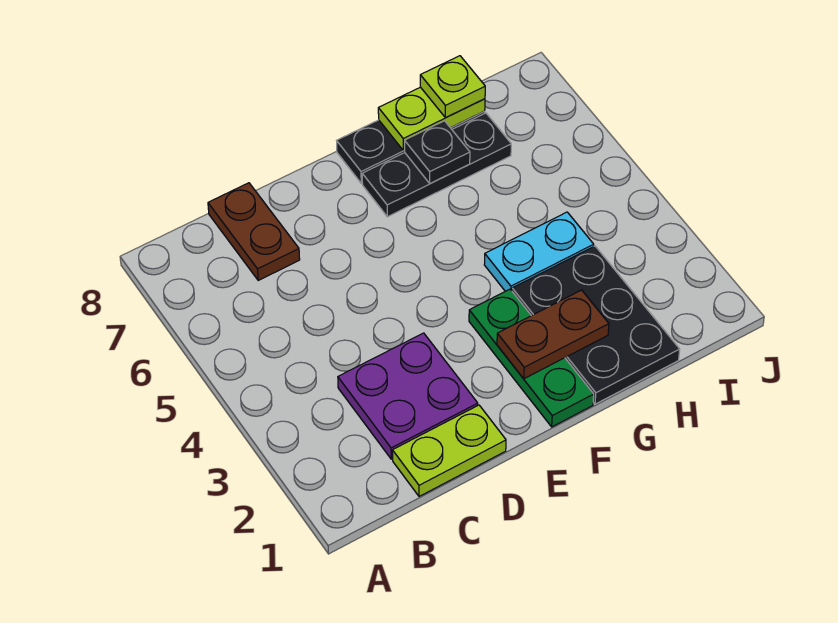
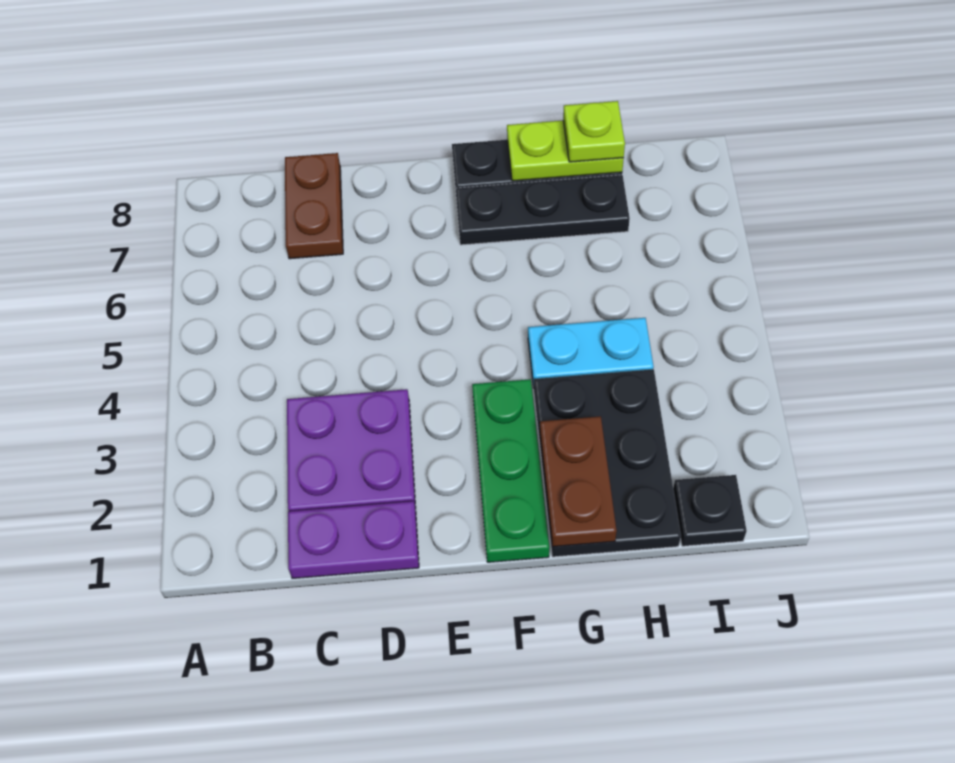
lime plate C1:D1 level 1 -> purple plate C1:D1 level 1
brown plate F2:G2 level 2 -> brown plate G1:G2 level 2
black plate G7 level 2 -> black plate I1 level 1

